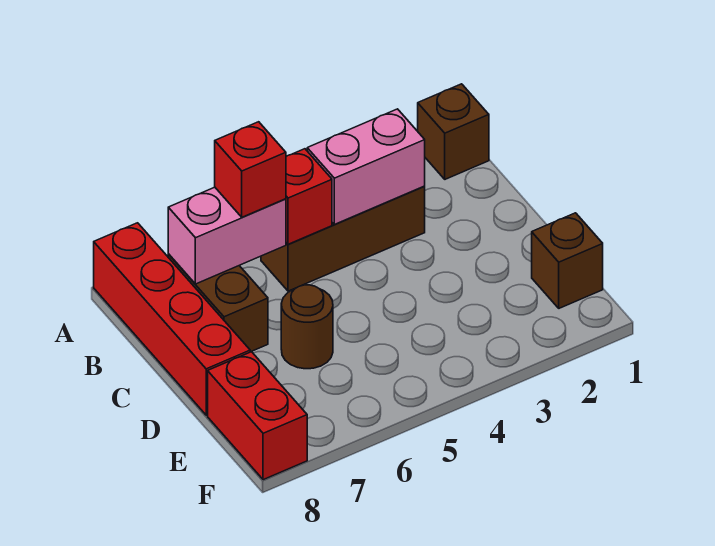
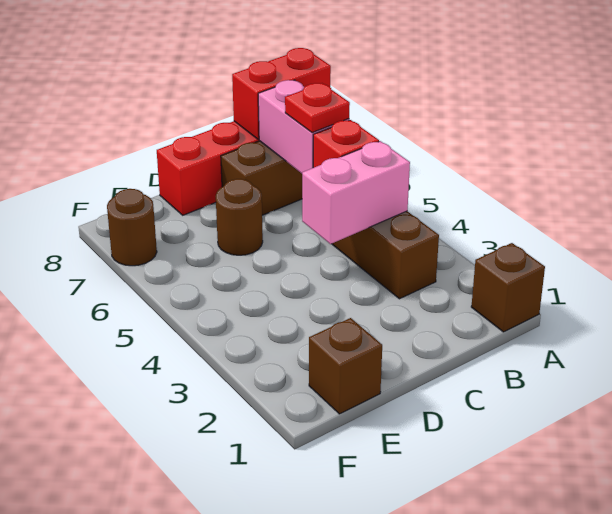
pink brick B3:B4 level 2 -> pink brick B4:C4 level 2
red brick B6 level 3 -> red plate B6 level 3
red brick E8:F8 level 1 -> red brick A8:B8 level 2
none -> brown round brick F7 level 1

